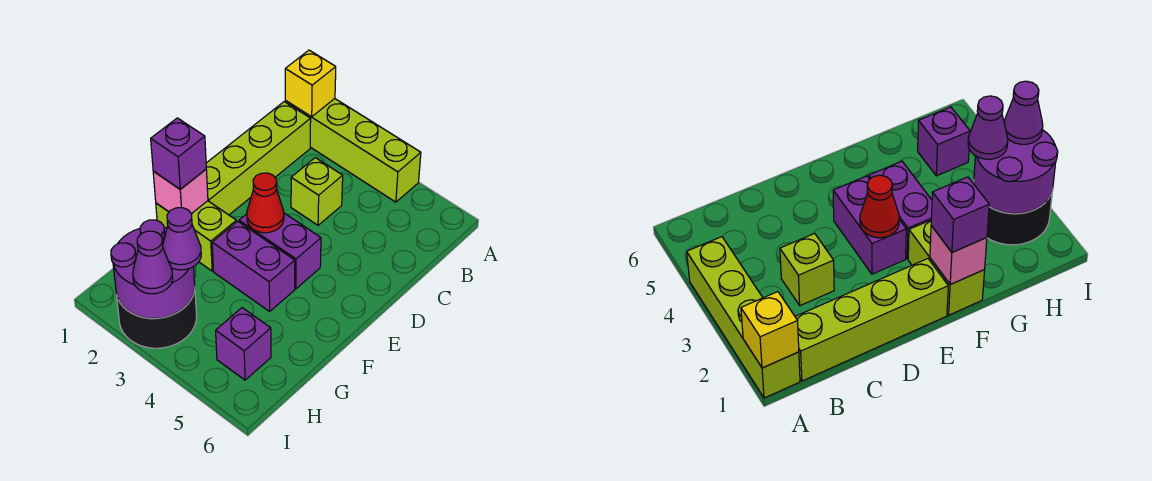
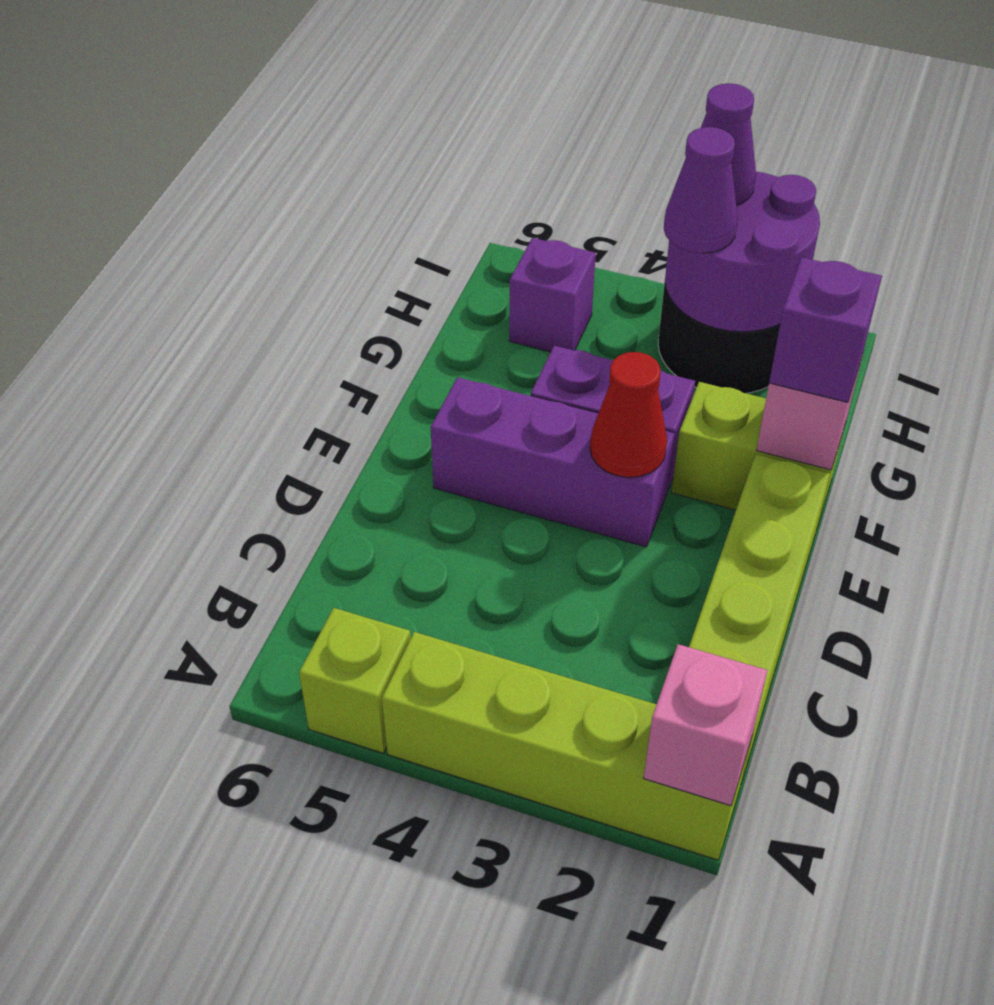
yellow brick A1 level 2 -> pink brick A1 level 2
lime brick C3 level 1 -> lime brick A5 level 1
purple brick E3:E4 level 1 -> purple brick E3:E5 level 1

